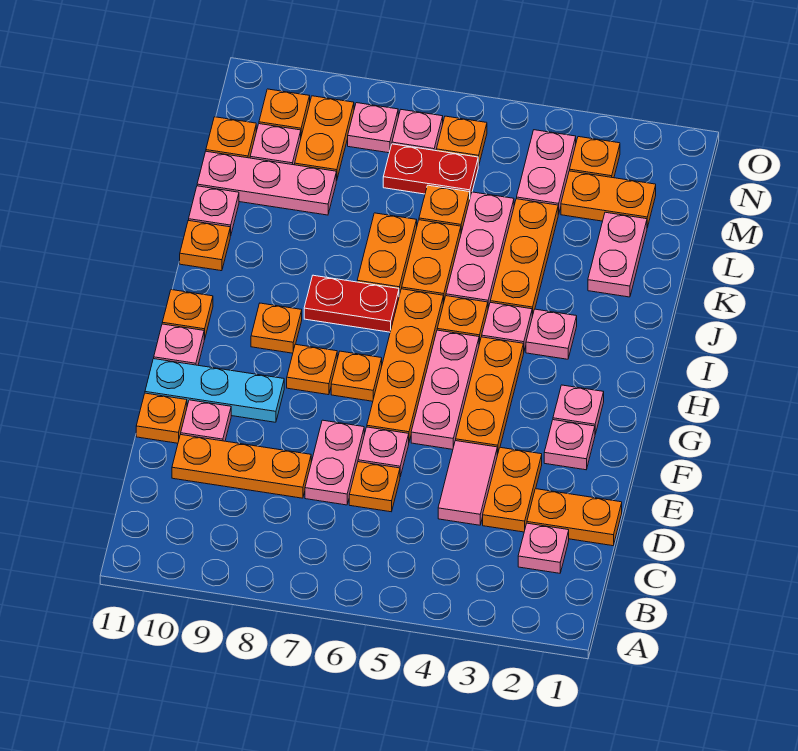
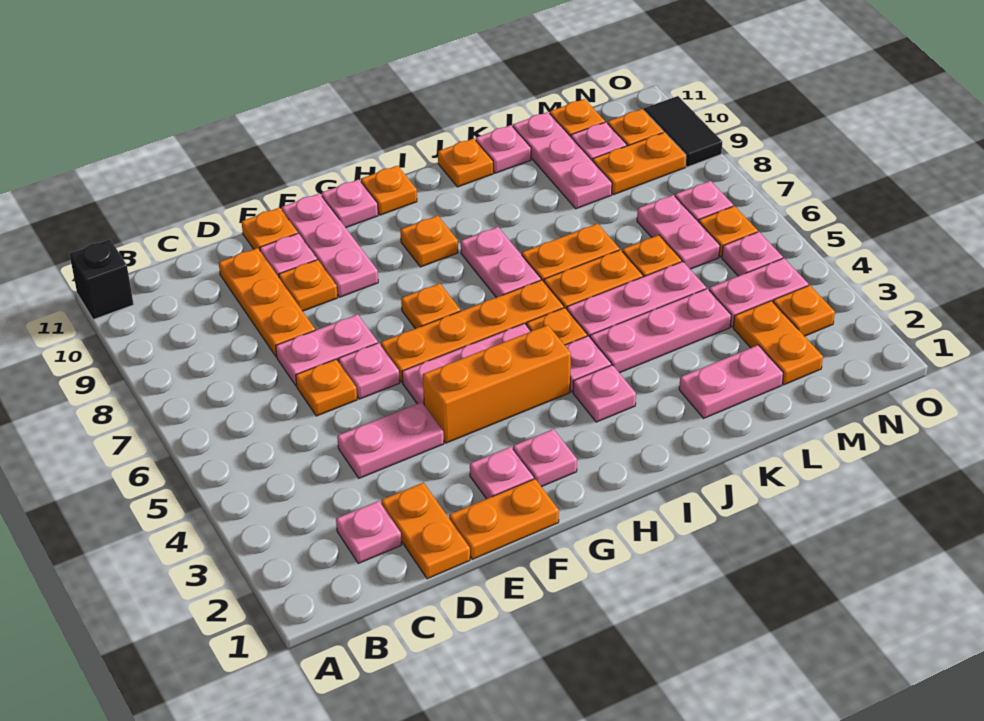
none -> black brick A11 level 1
orange plate D3:E3 level 1 -> orange plate E1:F1 level 1
pink tile D4:E4 level 1 -> pink plate D4:E4 level 1
orange plate F4:H4 level 1 -> orange brick F4:H4 level 1
cyan plate F9:F11 level 1 -> pink plate F9:F11 level 1
orange plate G8 level 1 -> orange plate E9 level 1
red plate I7:I8 level 1 -> pink plate I7:I8 level 1
orange plate J4:L4 level 1 -> pink plate J4:L4 level 1
red plate M6:M7 level 1 -> pink plate M6:M7 level 1
pink plate N8 level 1 -> pink plate N5 level 1
none -> black tile O9:O10 level 1

